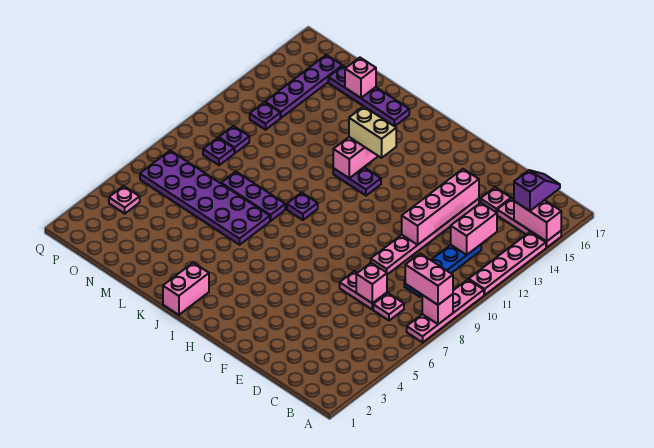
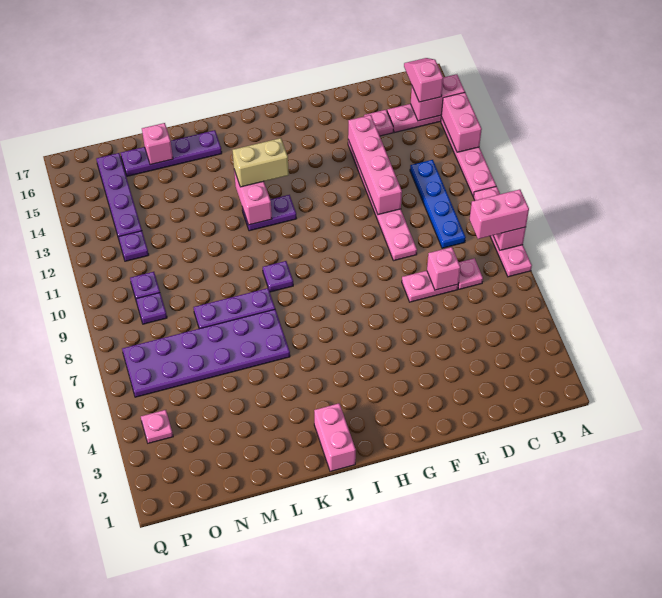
purple slope B15:B16 level 3 top 15 -> pink slope B15:B16 level 3 top 15
pink brick C12:C13 level 2 -> pink brick A13:A14 level 2

